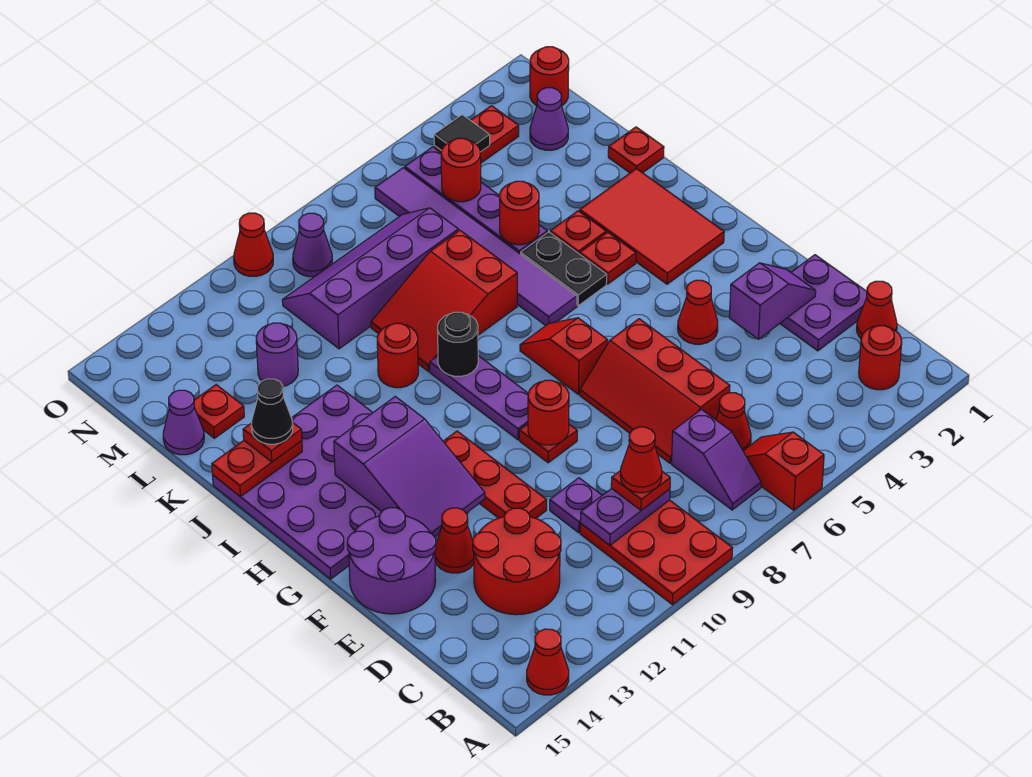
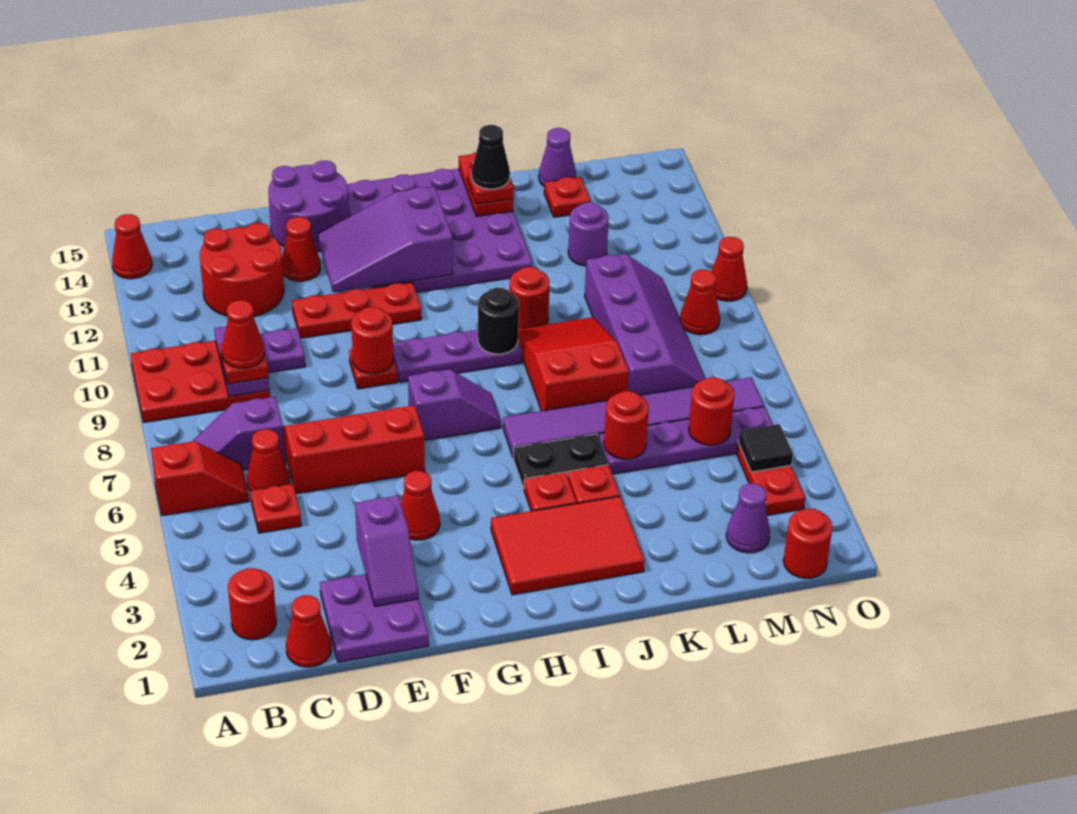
red slope G7:H7 level 1 top G -> purple slope G7:H7 level 1 top G
red plate K1 level 1 -> red plate C5 level 1
purple cone N9 level 1 -> red cone N9 level 1

